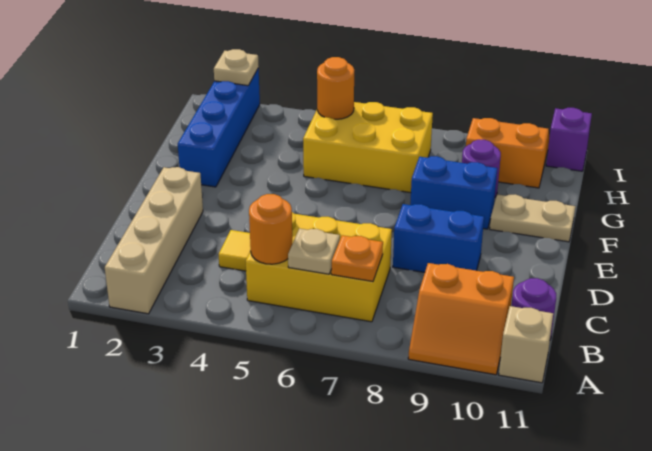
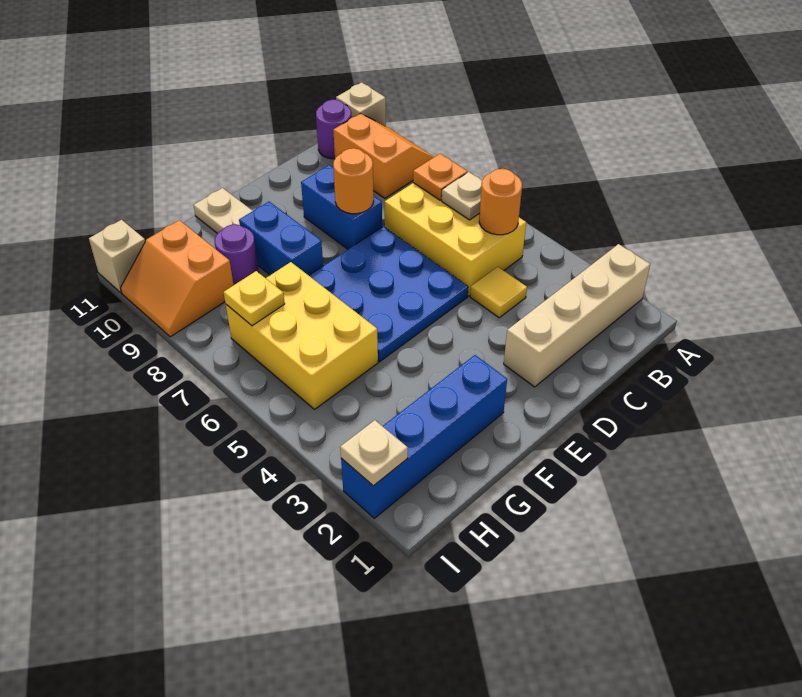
none -> blue plate D5:F7 level 1
orange round brick H5 level 2 -> orange round brick D8 level 2
none -> yellow plate H7 level 2
purple brick I11 level 1 -> tan brick I11 level 1

